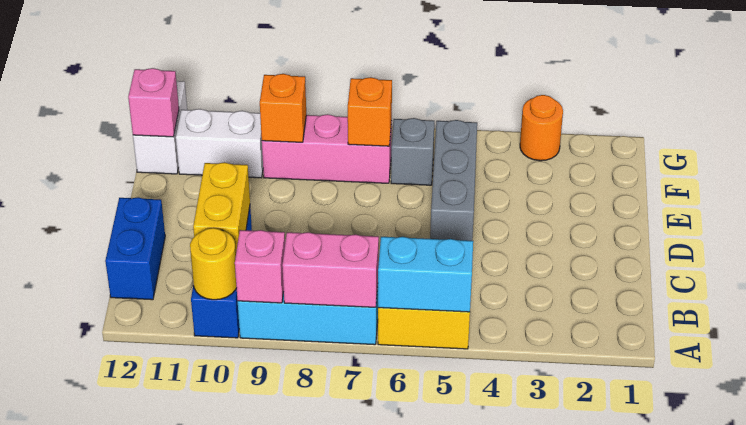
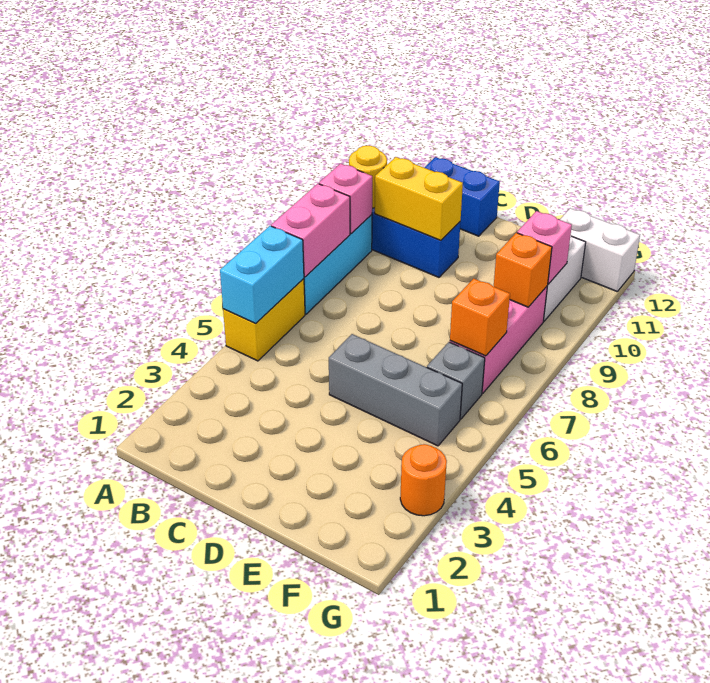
pink brick F12 level 2 -> pink brick F10 level 2

